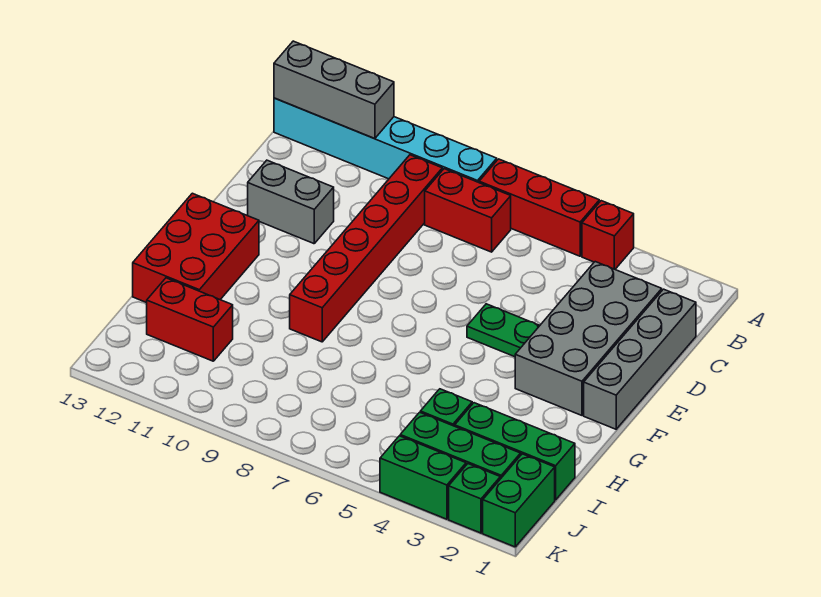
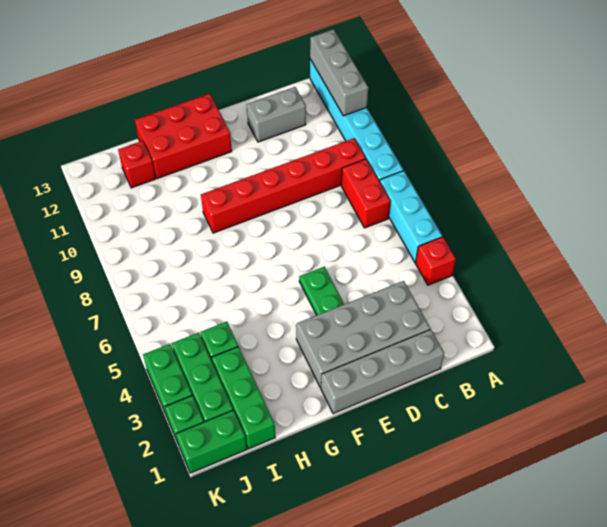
red brick A5:A7 level 1 -> cyan brick A5:A7 level 1
grey brick D11:D12 level 1 -> grey brick C12:D12 level 1
red brick I11:I12 level 1 -> red brick I12 level 1

